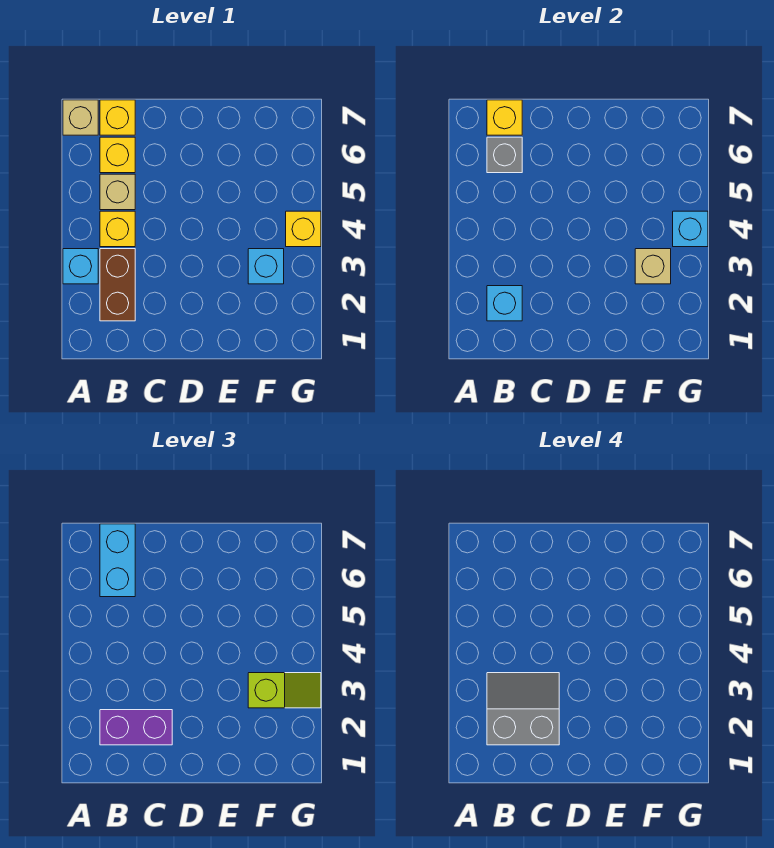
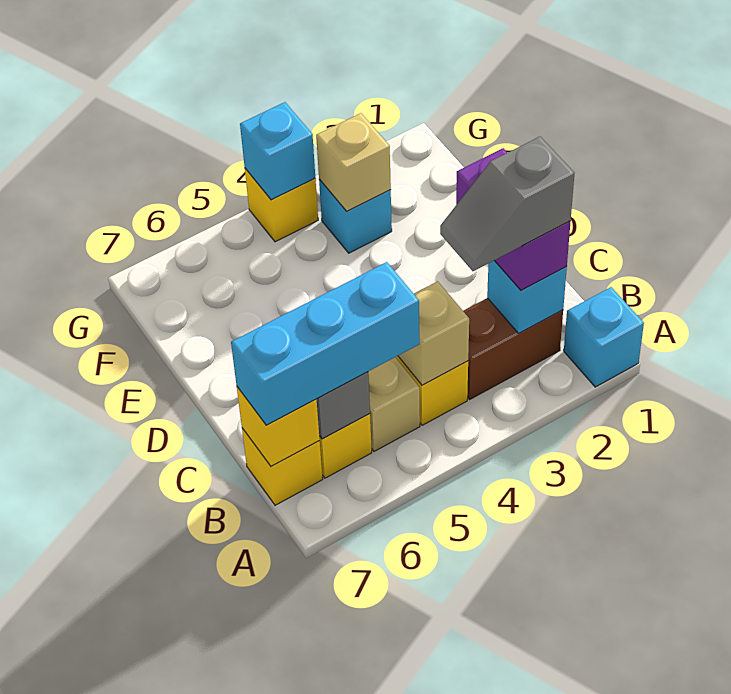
cyan brick A3 level 1 -> cyan brick A1 level 1
tan brick A7 level 1 -> tan brick B4 level 2
grey slope B2:C3 level 4 top 2 -> grey slope B2:B3 level 4 top 2
cyan brick B6:B7 level 3 -> cyan brick B5:B7 level 3
lime slope F3:G3 level 3 top F -> none

